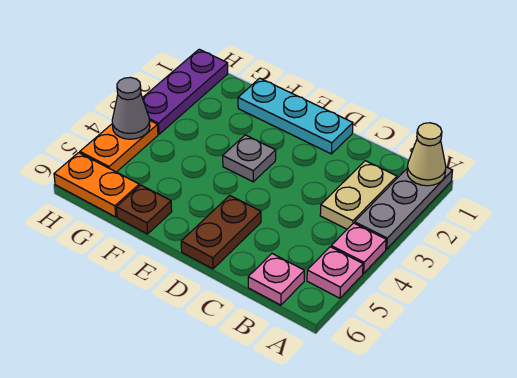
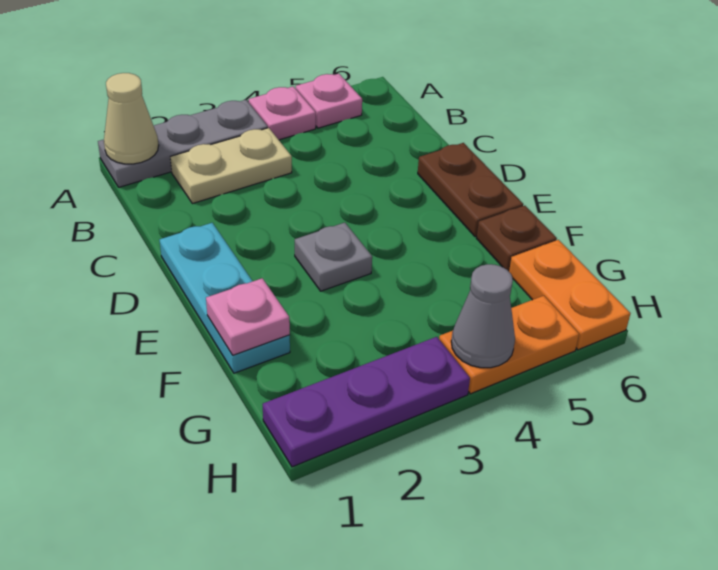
pink plate B6 level 1 -> pink plate F1 level 2
brown plate D5:D6 level 1 -> brown plate D6:E6 level 1

